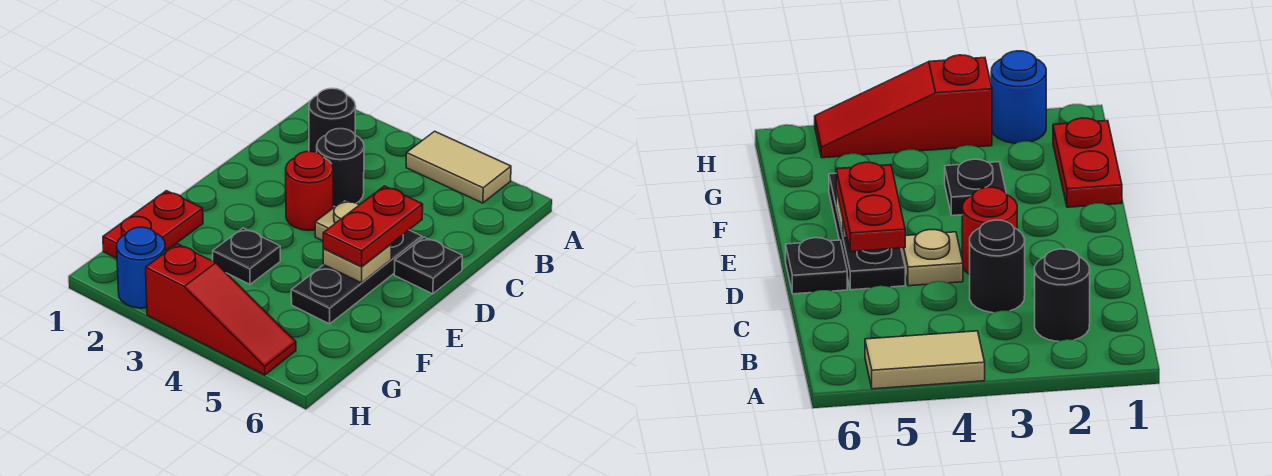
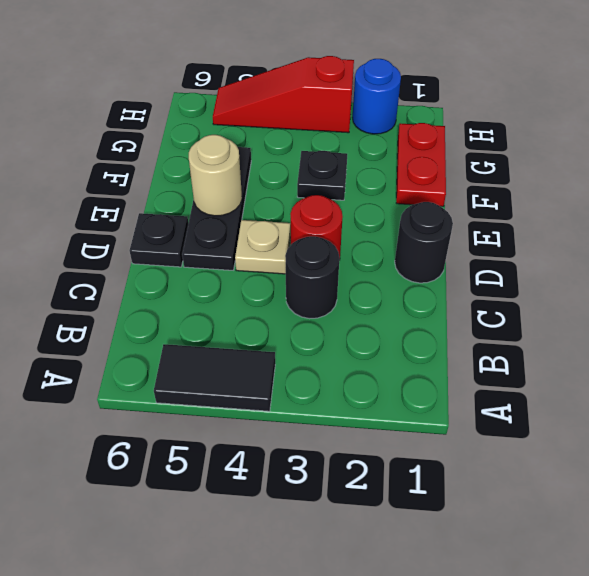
tan tile A4:A5 level 1 -> black tile A4:A5 level 1
black round brick B2 level 1 -> black round brick D1 level 1
red plate D5:E5 level 3 -> none
tan plate E5 level 2 -> tan round brick E5 level 2

